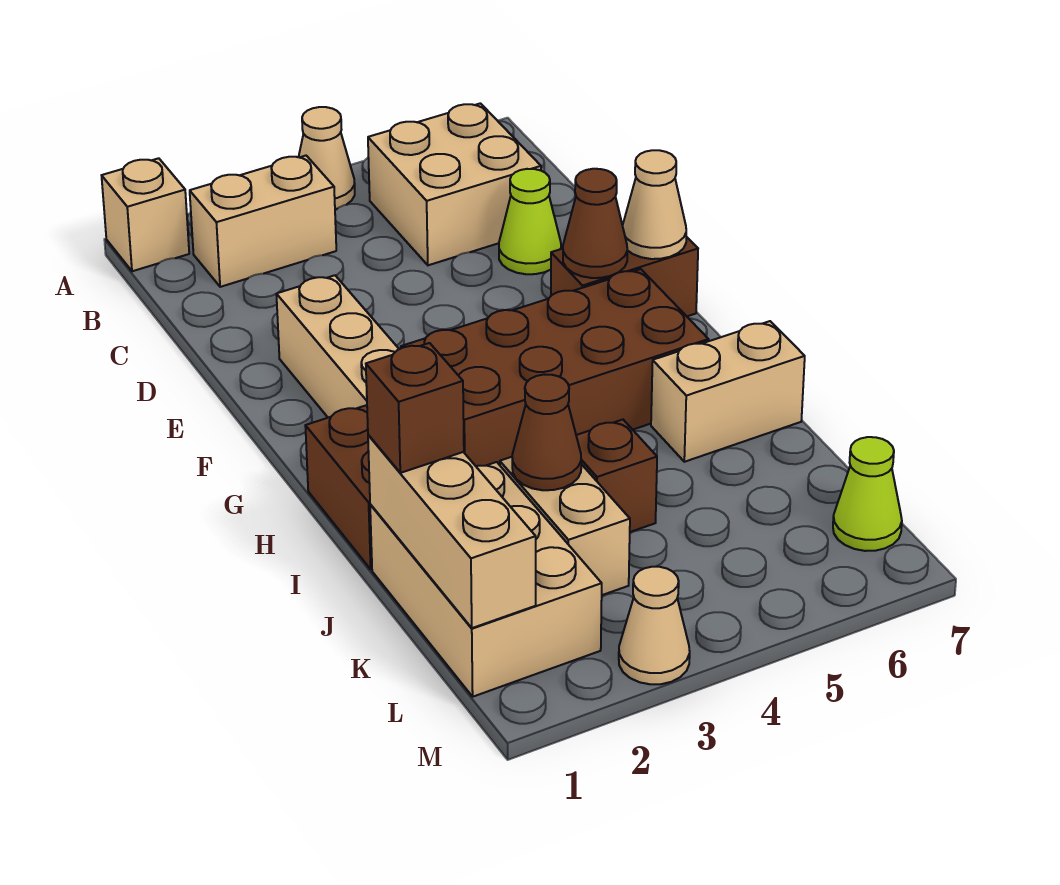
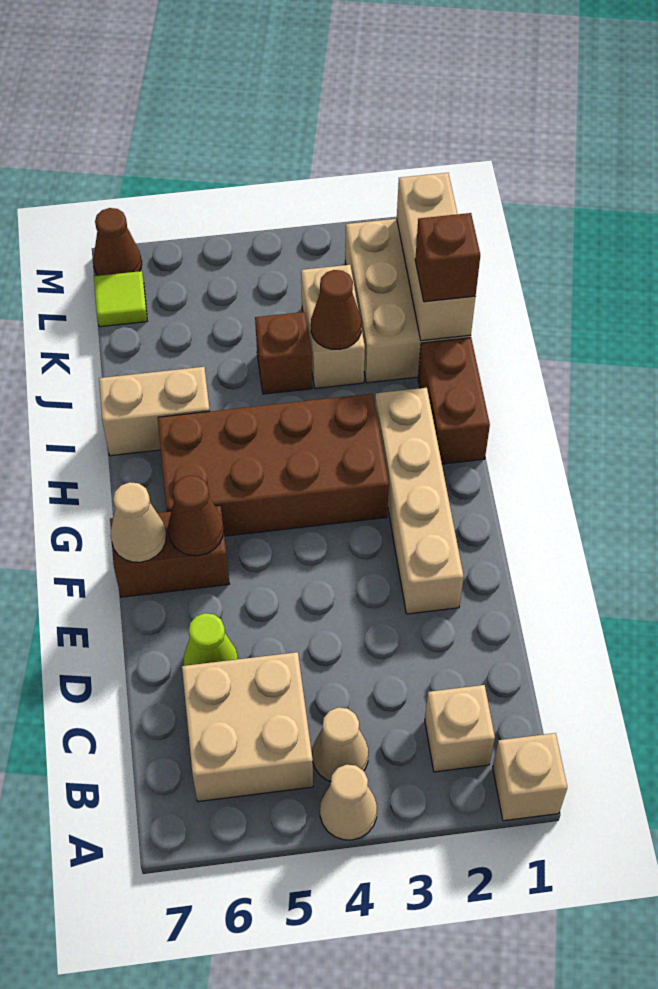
tan brick B2:B3 level 1 -> tan brick B2 level 1
lime cone L7 level 1 -> lime tile L7 level 1
tan cone M3 level 1 -> tan cone B4 level 1
none -> brown cone M7 level 1

